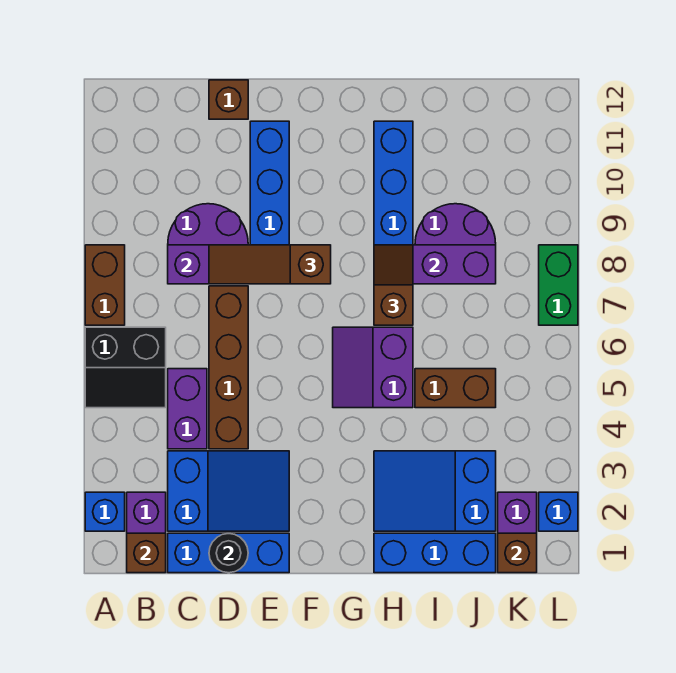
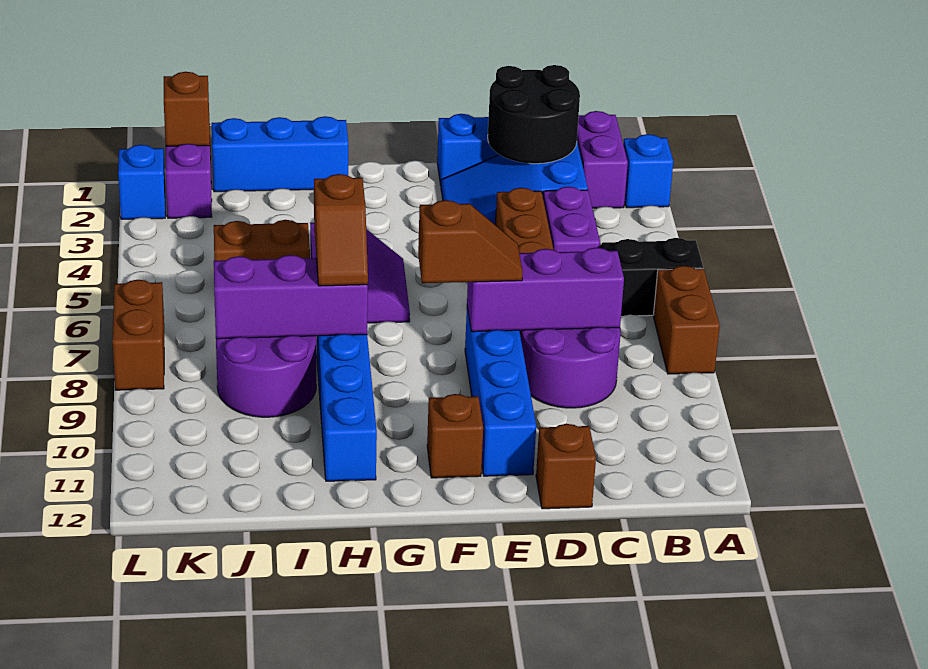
brown brick B1 level 2 -> brown brick F11 level 1
black round brick D1 level 2 -> black round brick C1:D2 level 2
brown slope D8:F8 level 3 top F -> brown slope E8:F8 level 3 top F
blue slope H2:J3 level 1 top J -> none
green brick L7:L8 level 1 -> brown brick L7:L8 level 1

